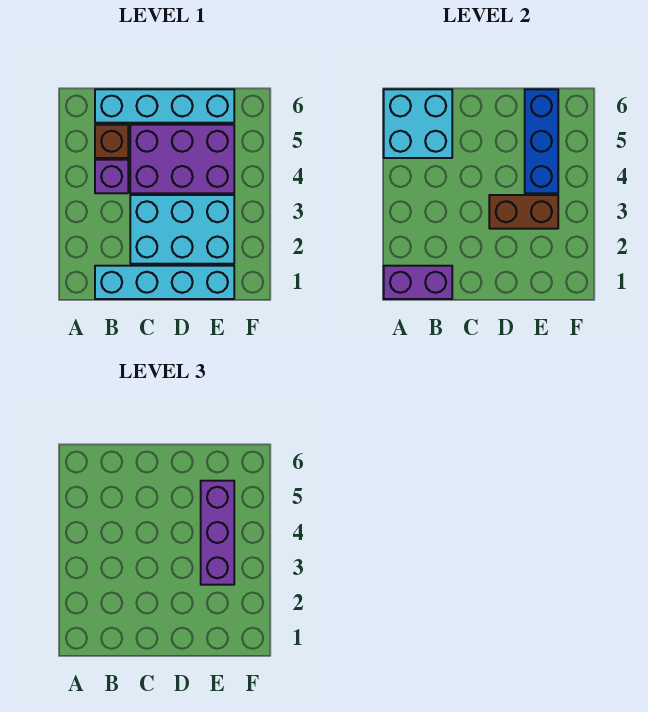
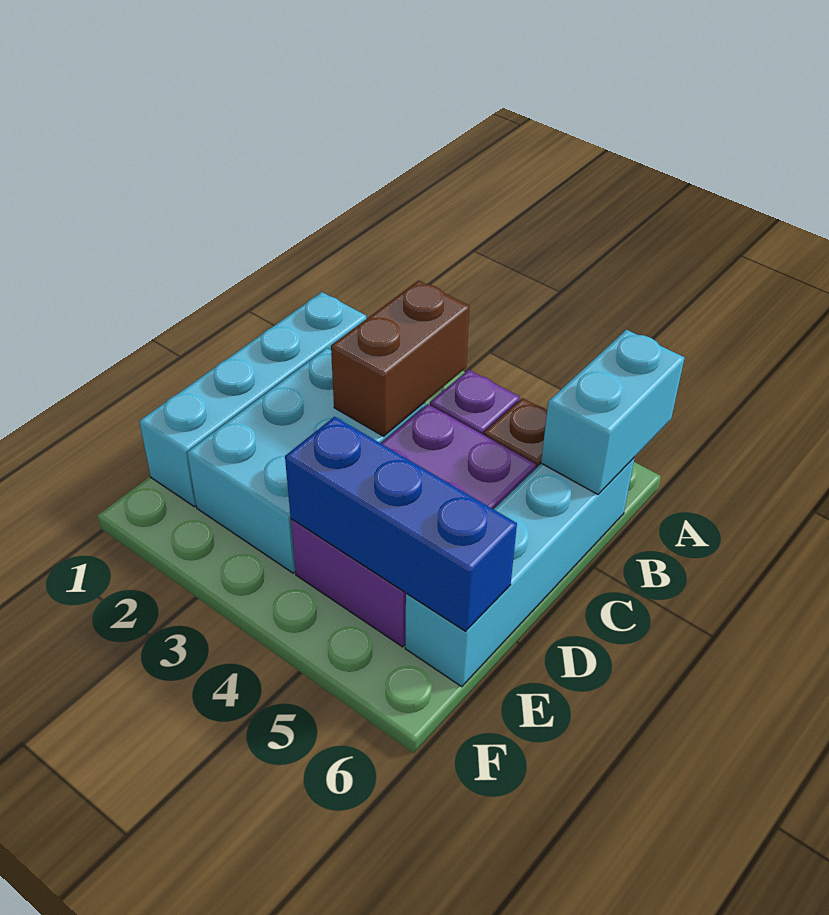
purple brick A1:B1 level 2 -> none
cyan brick A5:B6 level 2 -> cyan brick A6:B6 level 2
brown brick D3:E3 level 2 -> brown brick B3:C3 level 2
purple brick E3:E5 level 3 -> none

